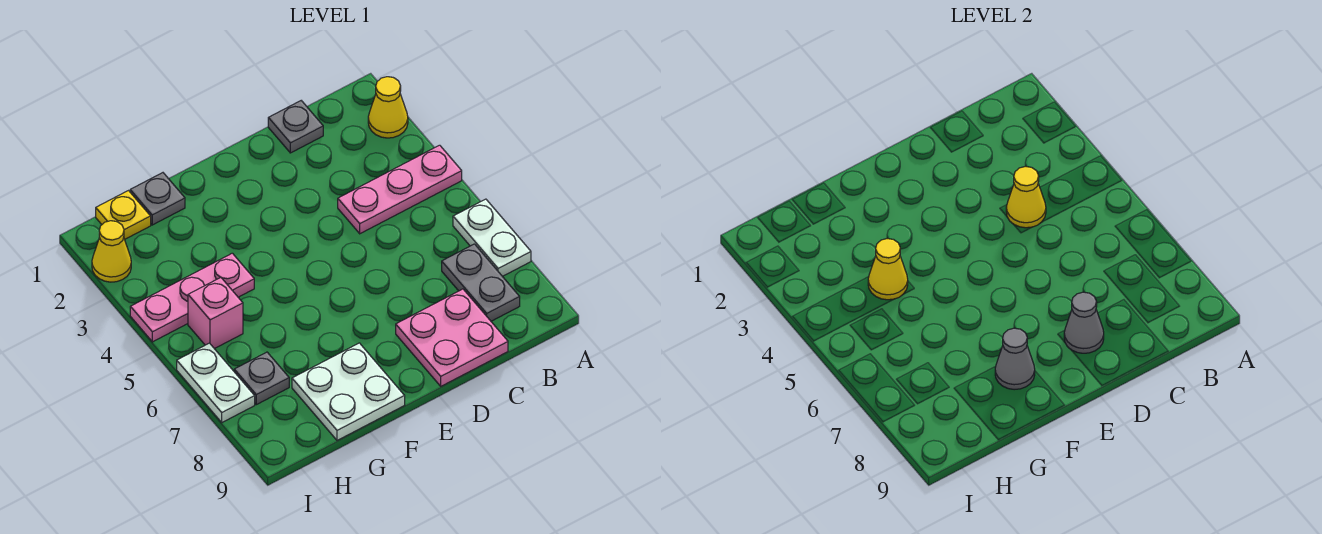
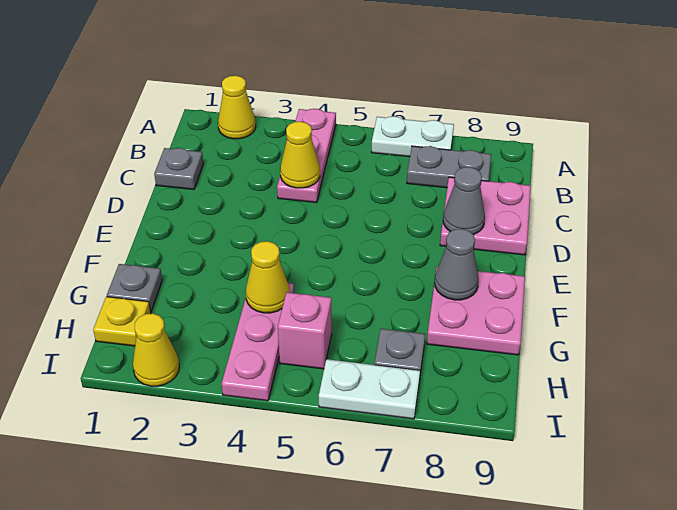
white plate F8:G9 level 1 -> pink plate F8:G9 level 1

